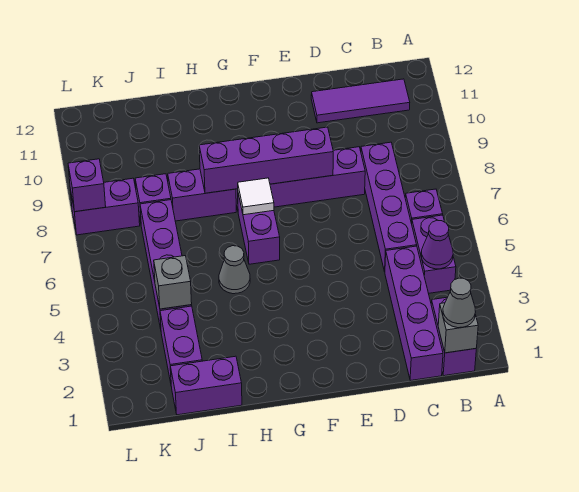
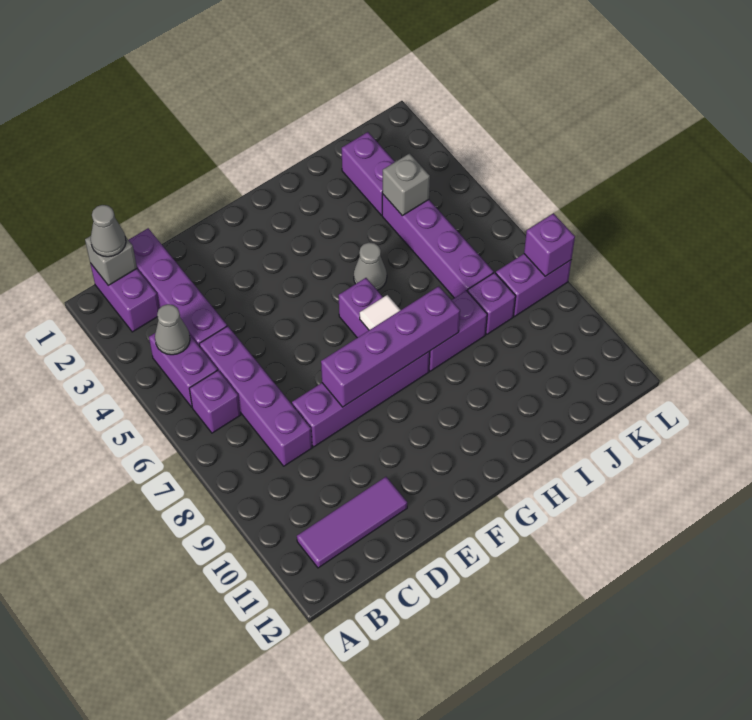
purple cone B4 level 2 -> grey cone B4 level 2
purple brick I1:J1 level 1 -> none

